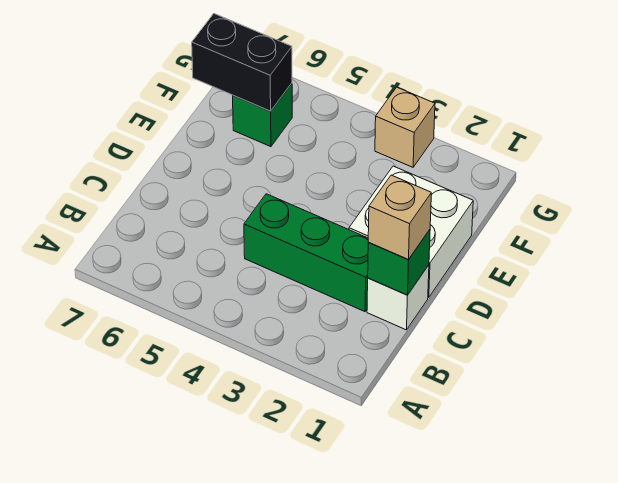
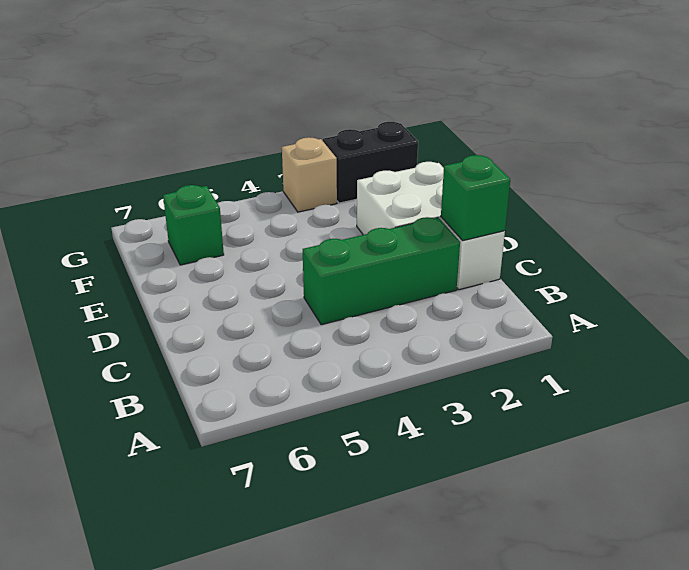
tan brick C1 level 3 -> none
black brick F6:F7 level 2 -> black brick G1:G2 level 1

